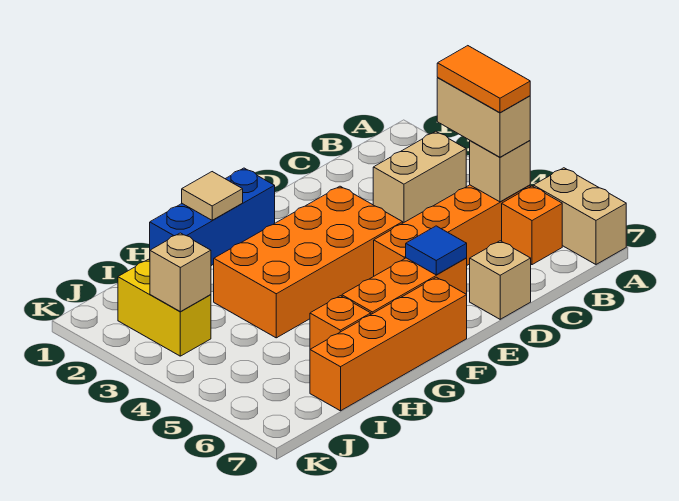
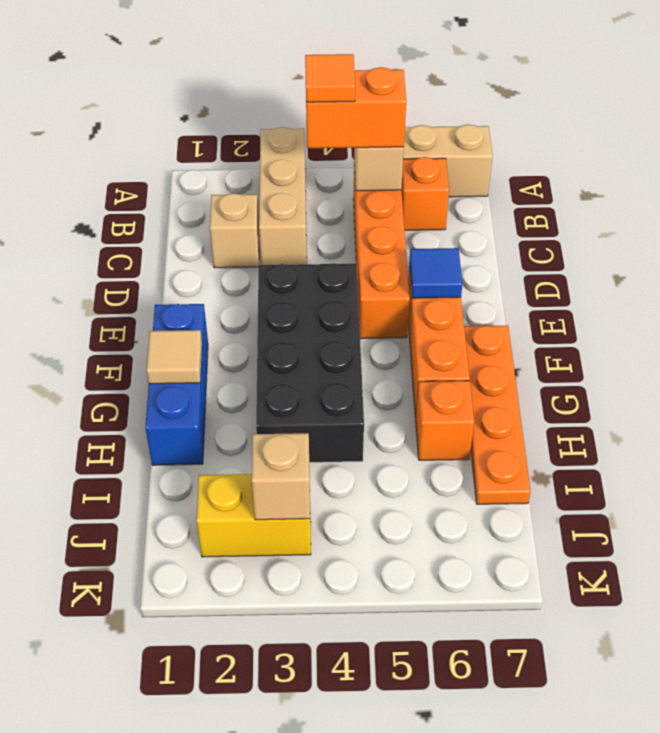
tan brick B3:C3 level 1 -> tan brick A3:C3 level 1
tan brick B4:B5 level 3 -> orange brick B4:B5 level 3
orange tile B4:B5 level 4 -> orange tile B4 level 4
tan brick D7 level 1 -> tan brick C2 level 1
orange brick E3:H4 level 1 -> black brick E3:H4 level 1
orange brick F7:I7 level 1 -> orange plate F7:I7 level 1

